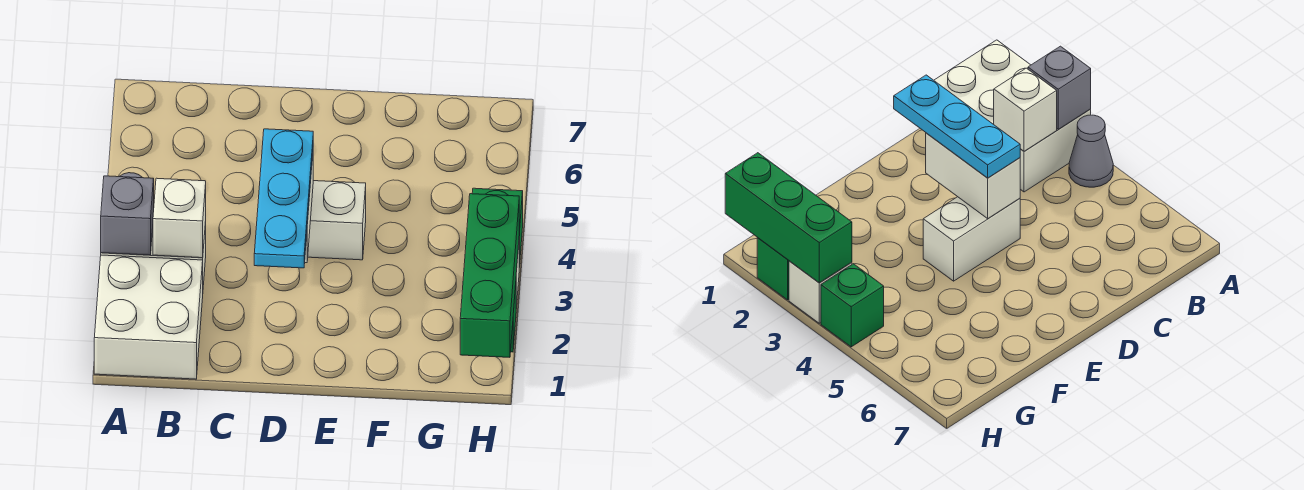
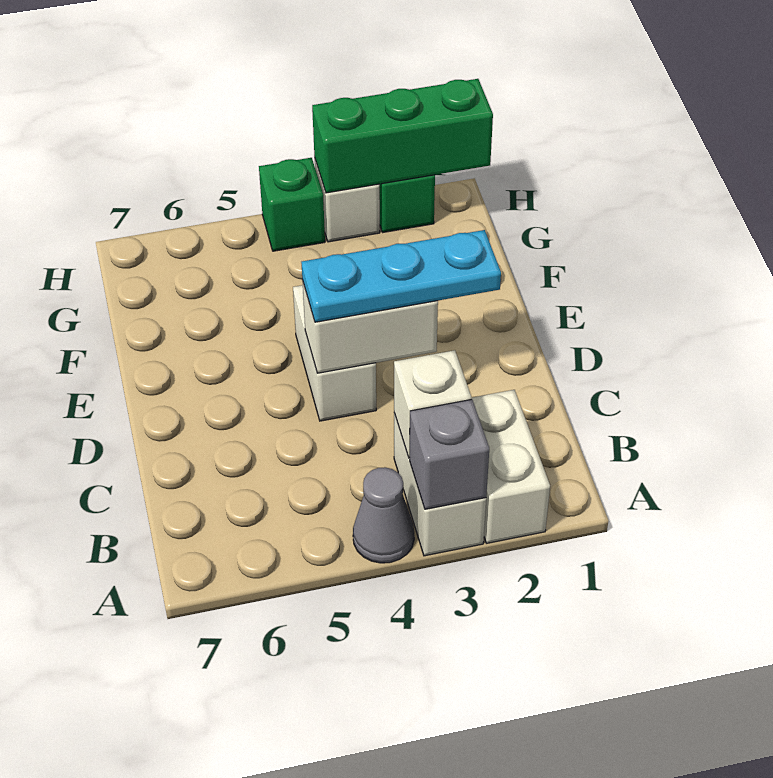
white brick A1:B2 level 1 -> white brick A2:B2 level 1

